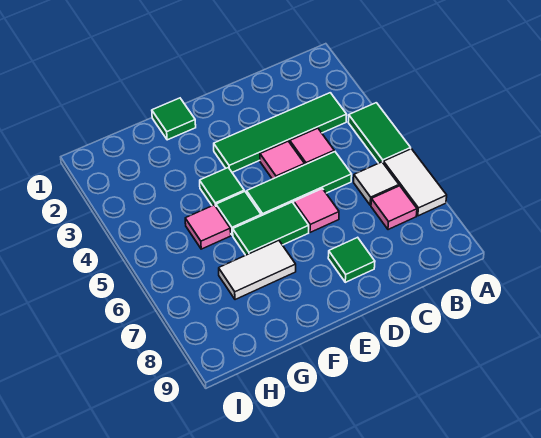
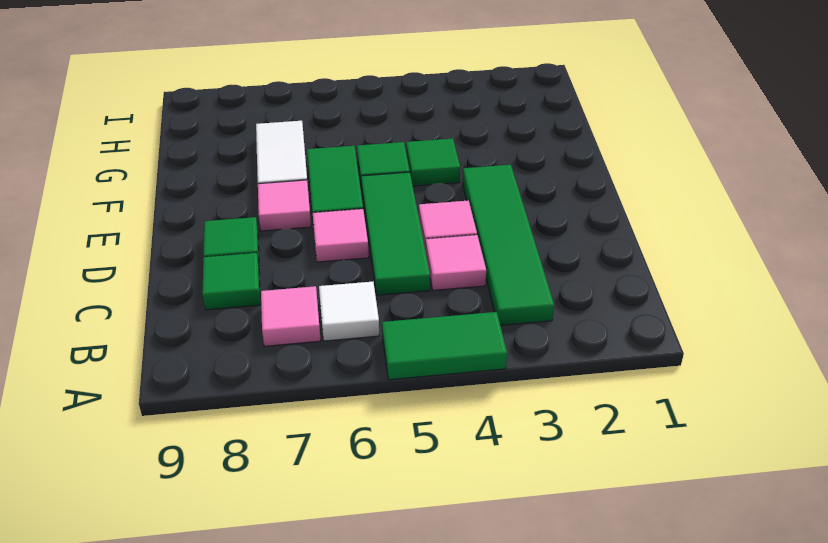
white tile A6:A7 level 1 -> none
green tile F1 level 1 -> green tile C8 level 1
pink tile G5 level 1 -> pink tile E7 level 1

